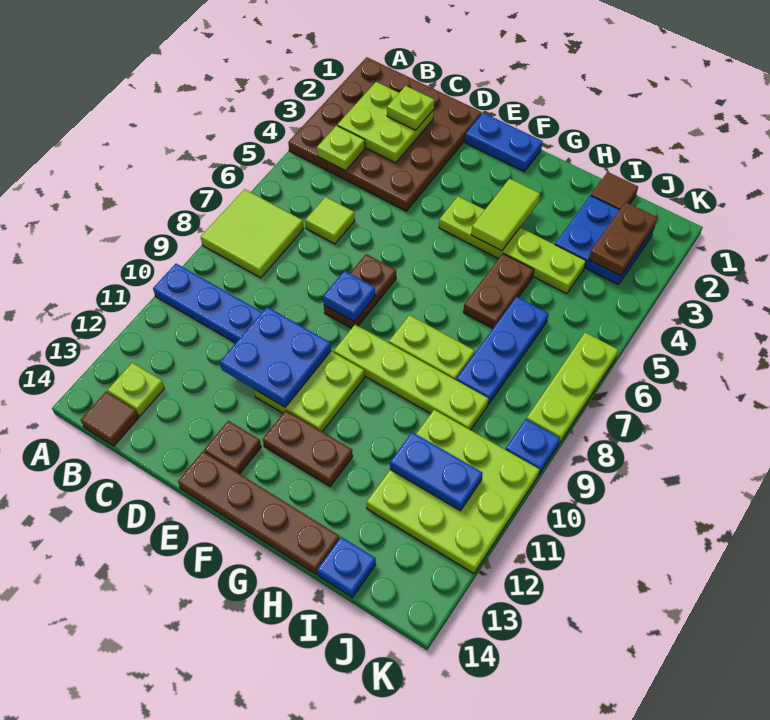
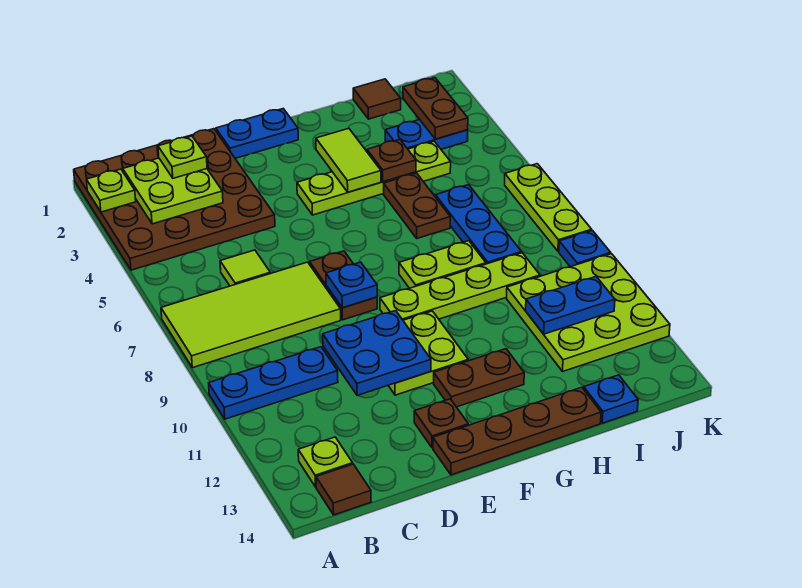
lime tile A7:B8 level 1 -> lime tile A7:D8 level 1
lime plate B4 level 2 -> lime plate A2 level 2
none -> brown plate H4 level 2
blue plate I2:J3 level 1 -> blue plate I3:J3 level 1

